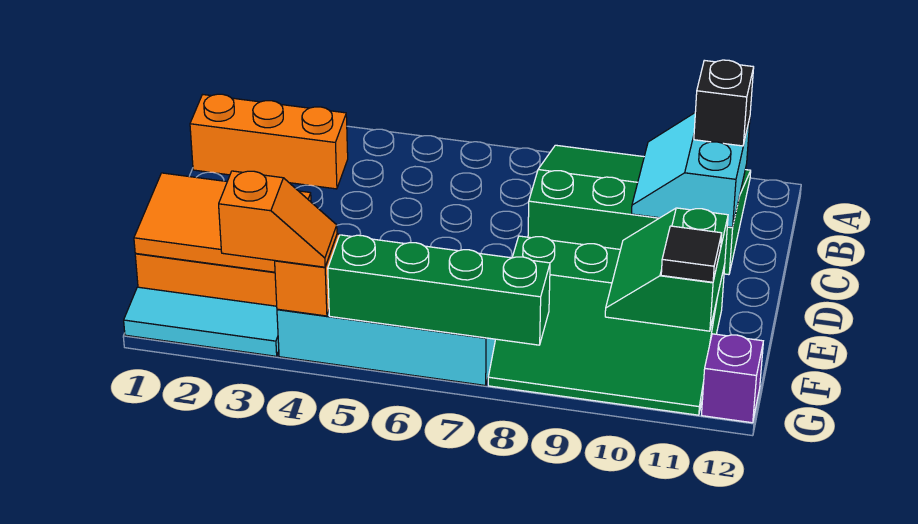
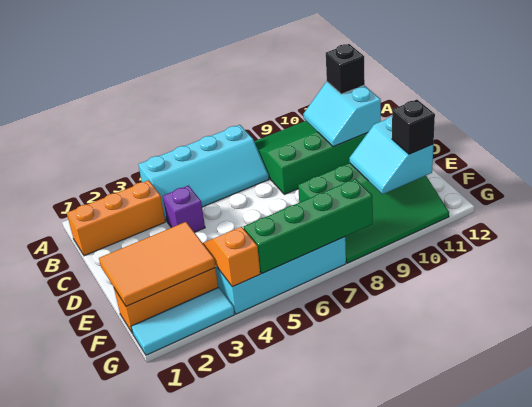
none -> cyan slope A4:B7 level 1 top A
green slope E10:F11 level 2 top 11 -> cyan slope E10:F11 level 2 top 11
black tile F11 level 3 -> black brick F11 level 3
orange slope G3:G4 level 3 top 3 -> none
purple brick G12 level 1 -> purple brick C4 level 1

